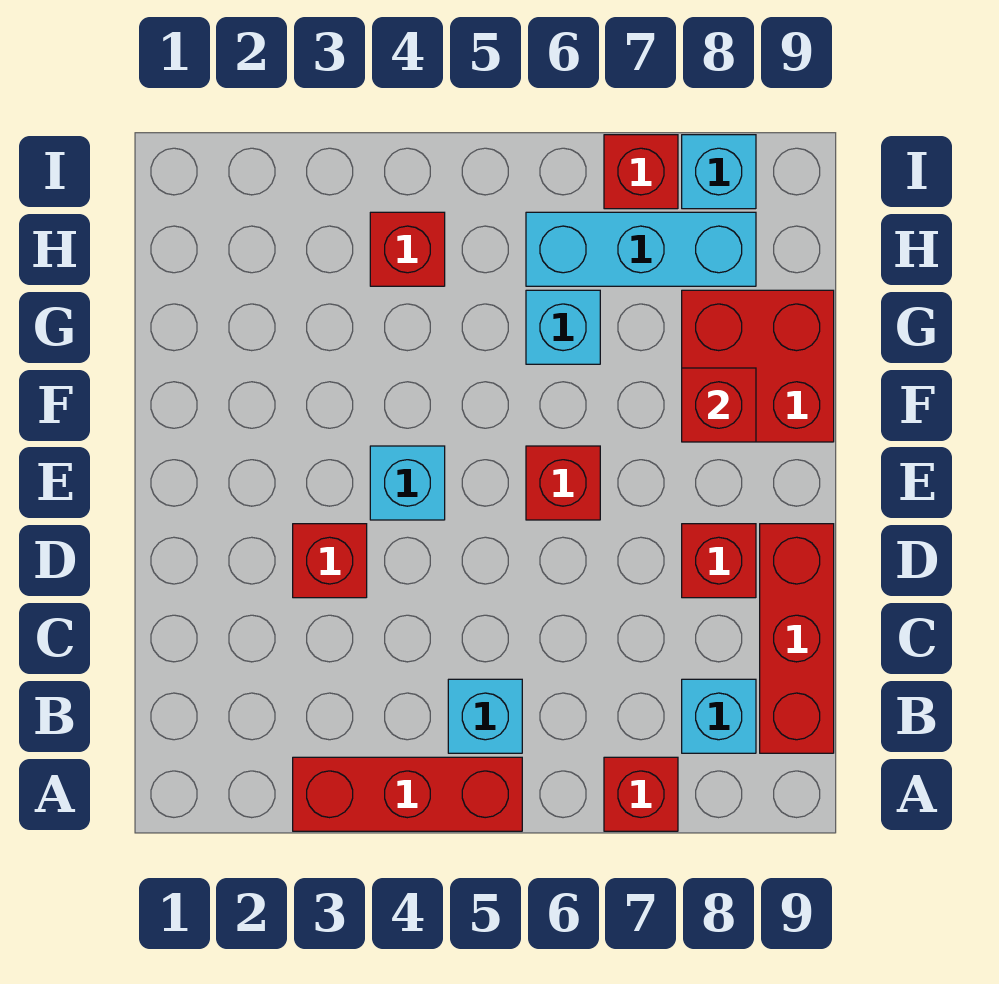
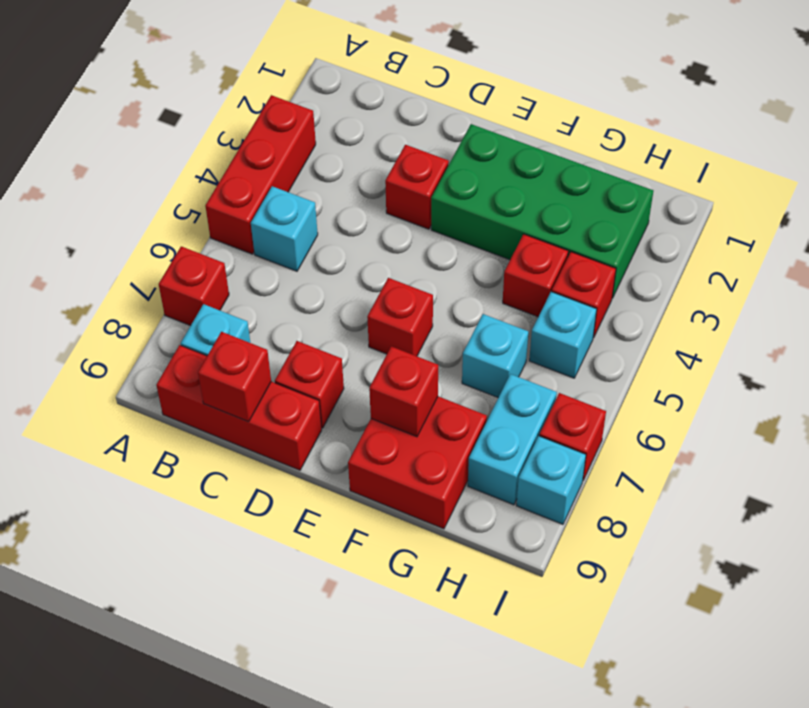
none -> red brick C9 level 2
none -> green brick E2:H3 level 1
cyan brick E4 level 1 -> cyan brick H5 level 1
none -> red brick G4 level 1
cyan brick H6:H8 level 1 -> cyan brick H7:H8 level 1

